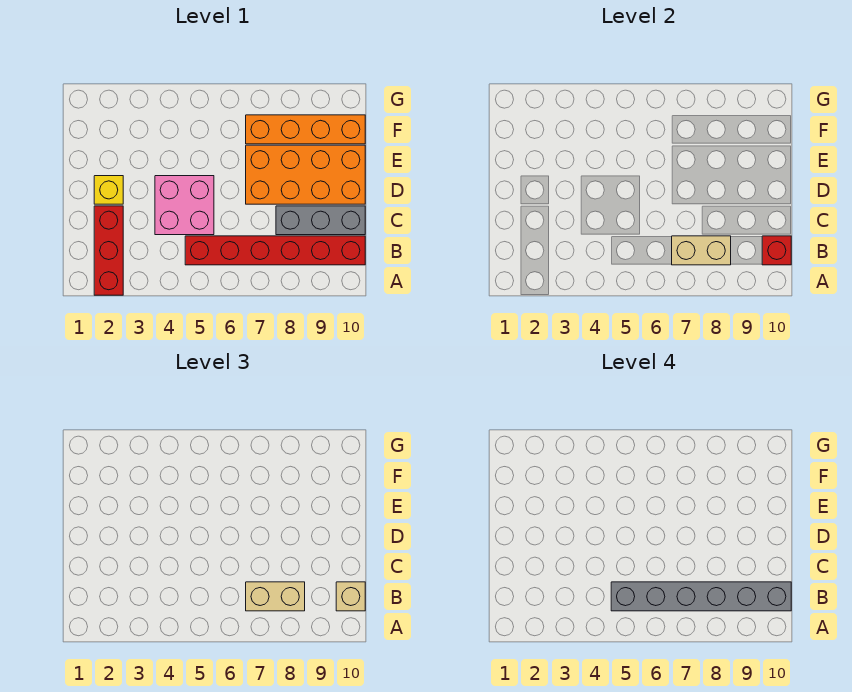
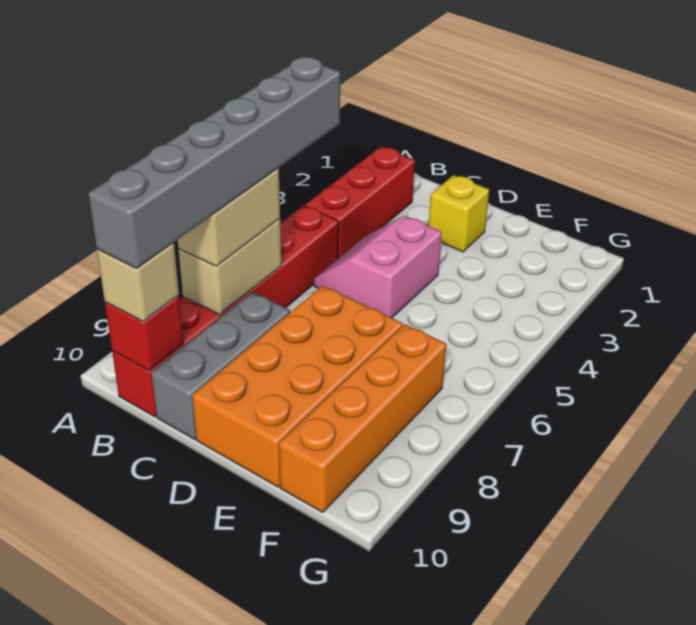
red brick A2:C2 level 1 -> red brick B2:B4 level 1
pink brick C4:D5 level 1 -> pink slope C4:D5 level 1 top D

